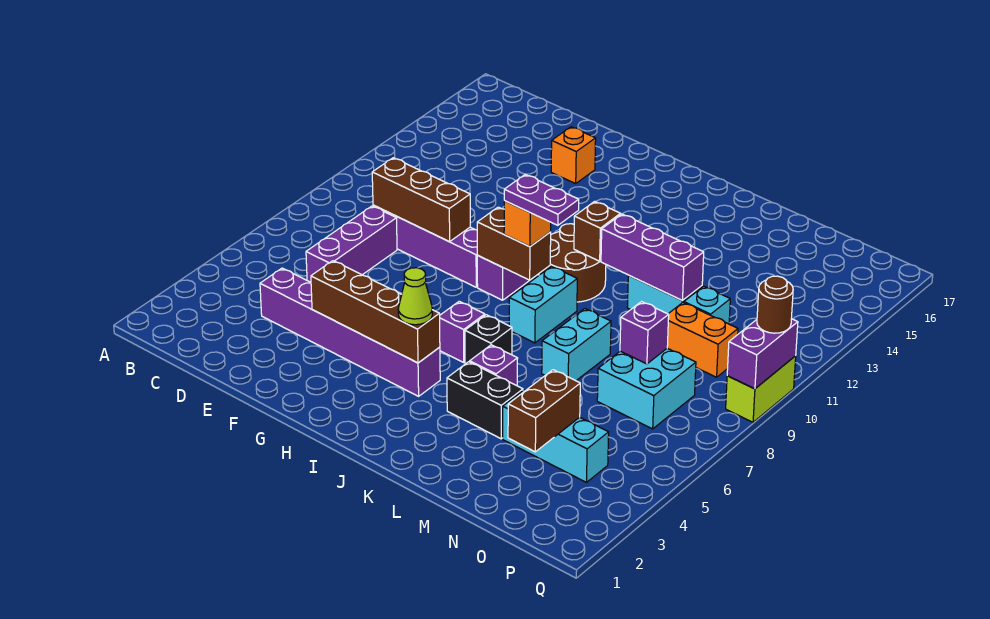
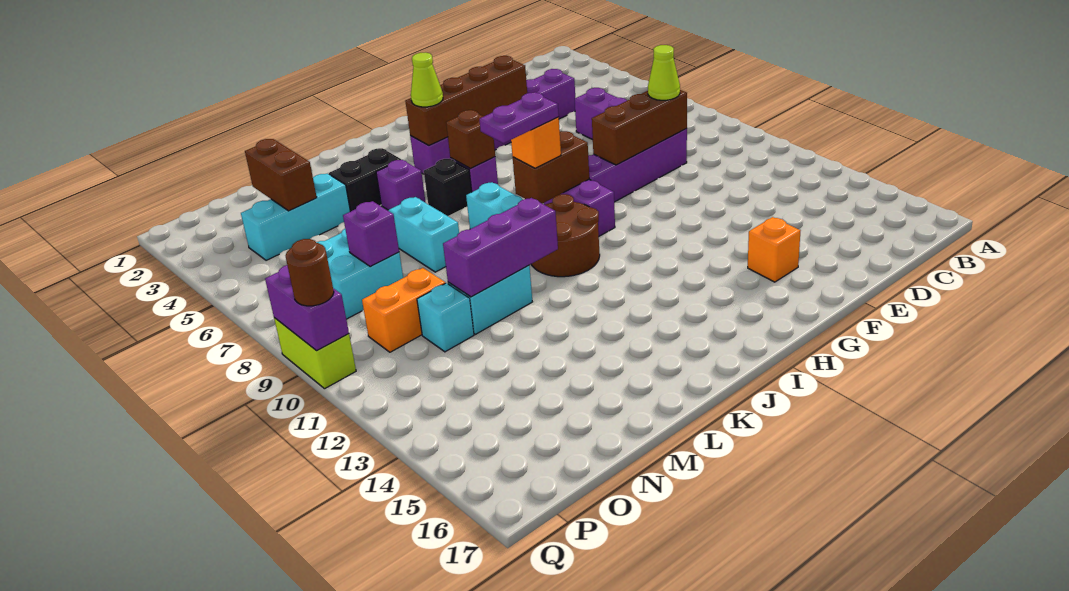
none -> lime cone D9 level 3
brown brick J11 level 2 -> brown brick I6 level 2

